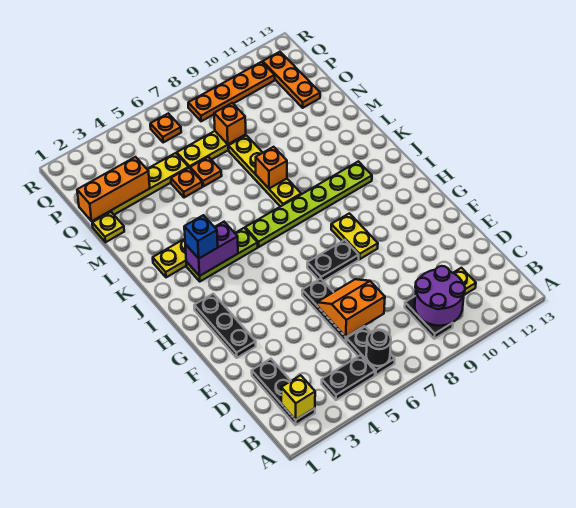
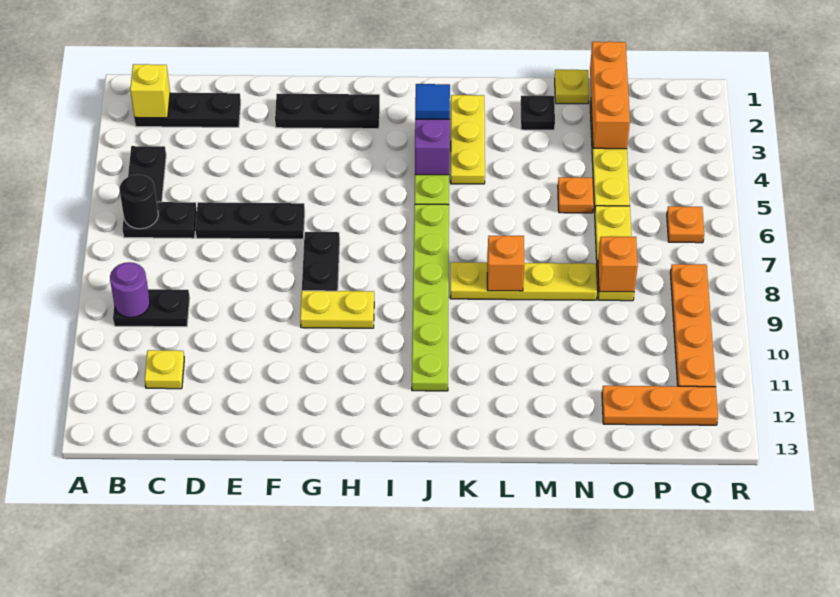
purple round brick B9:C10 level 2 -> purple round brick B9 level 2
orange slope D6:E7 level 2 top D -> none
blue brick J3 level 3 -> blue tile J3 level 3
none -> black plate M2 level 1
orange plate N6 level 1 -> none

